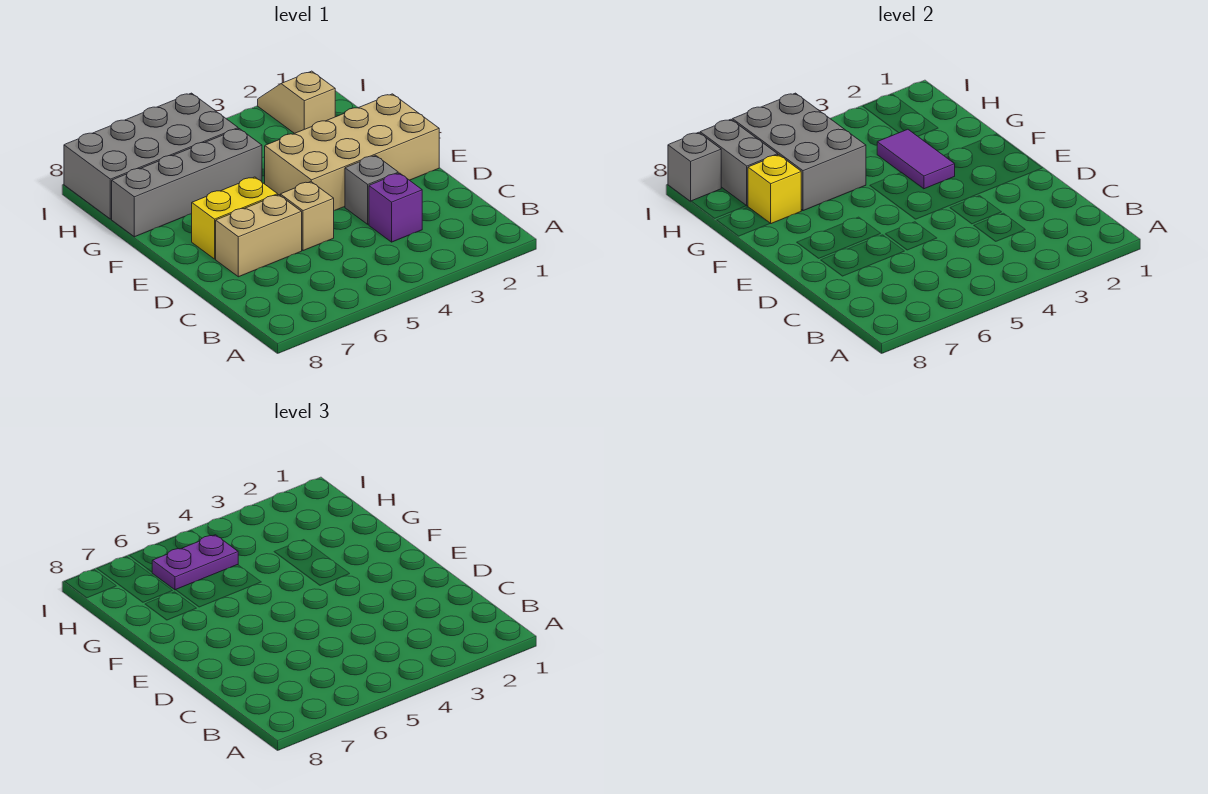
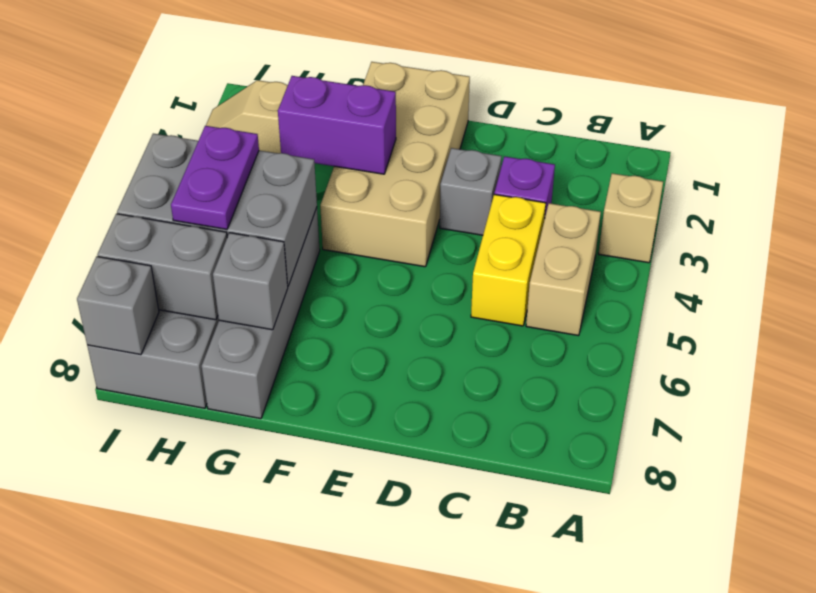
tan brick D5 level 1 -> tan brick A3 level 1
tan brick D6:D7 level 1 -> tan brick B4:B5 level 1
yellow brick E6:E7 level 1 -> yellow brick C4:C5 level 1
purple tile F3:G3 level 2 -> purple brick F3:G3 level 2
yellow brick G7 level 2 -> grey brick G7 level 2

